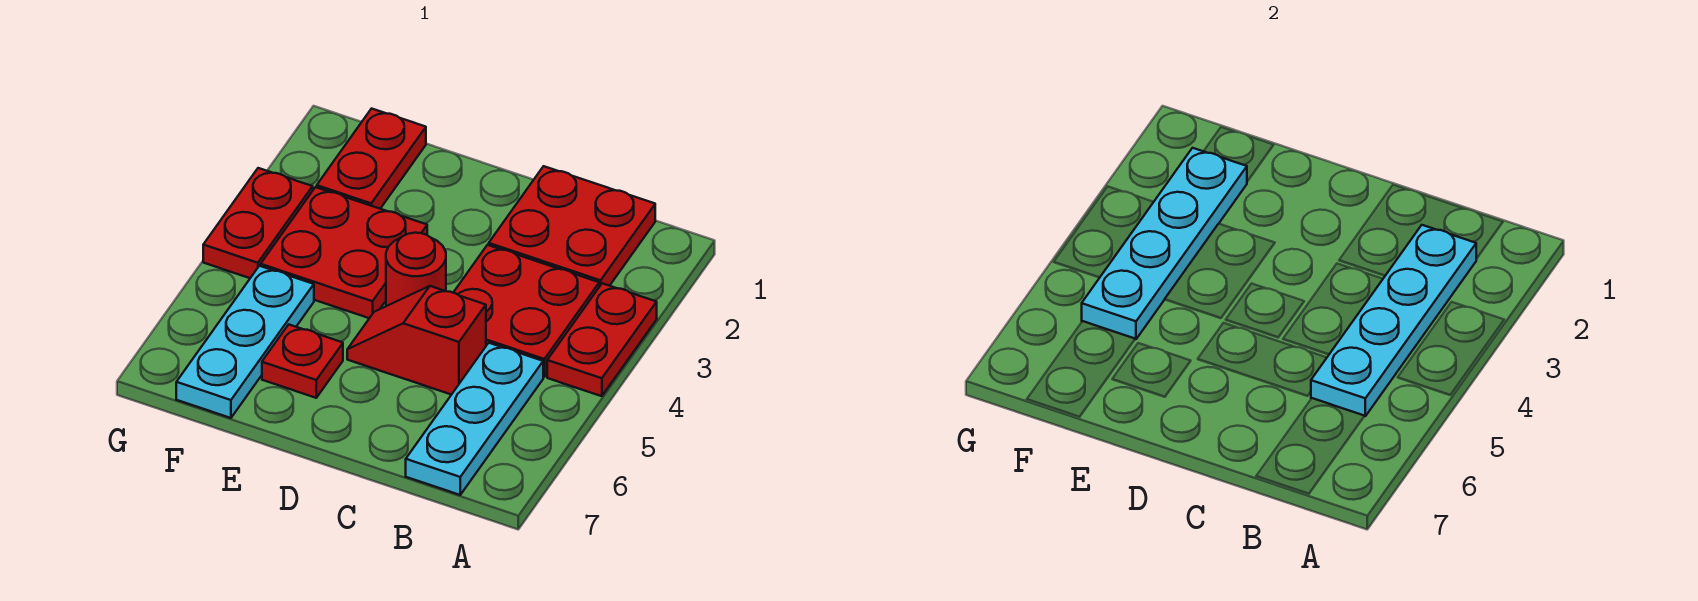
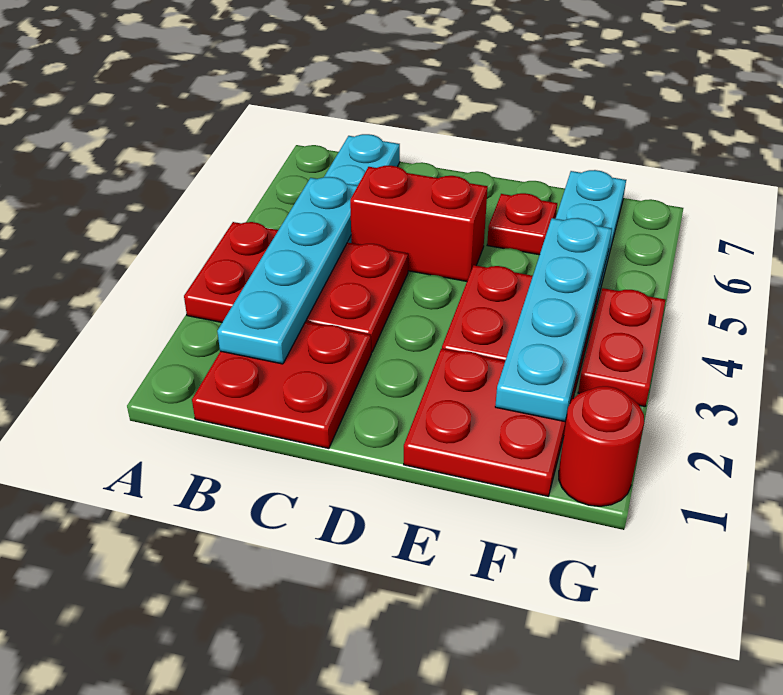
red slope C5:D5 level 1 top C -> red brick C5:D5 level 1
red round brick D4 level 1 -> red round brick G1 level 1
red plate F1:F2 level 1 -> red plate E1:F2 level 1

